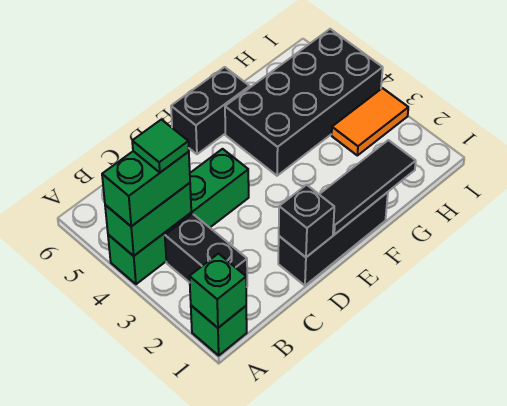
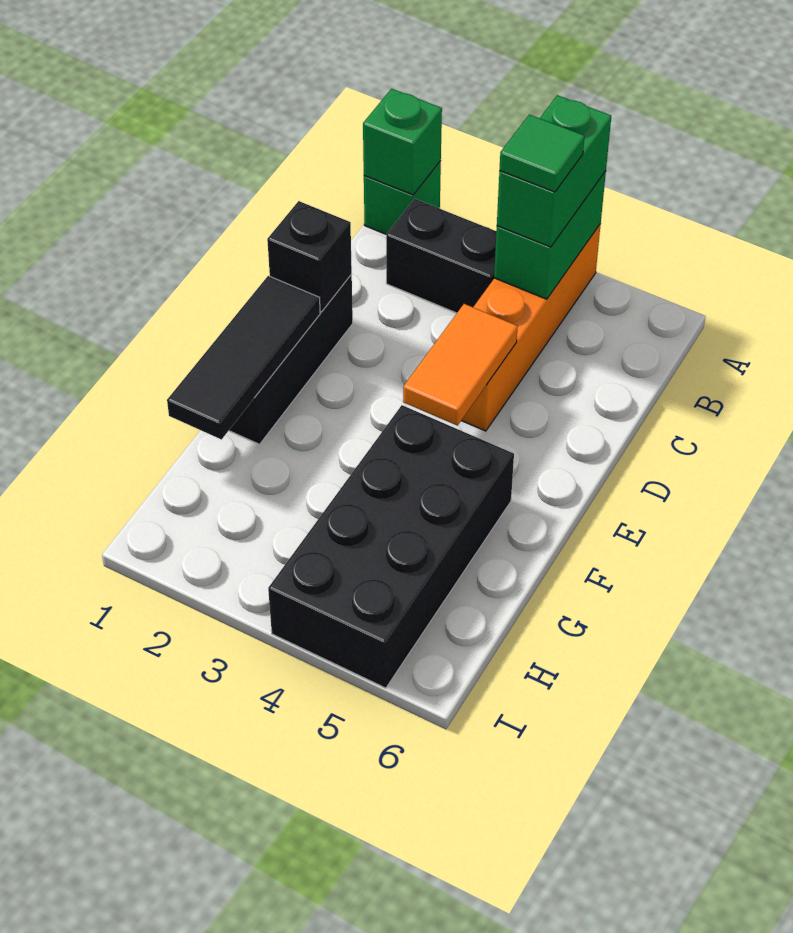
green brick A4:D4 level 1 -> orange brick A4:D4 level 1
black brick E6:F6 level 1 -> none
orange tile H3:I3 level 1 -> orange tile D4:E4 level 2

